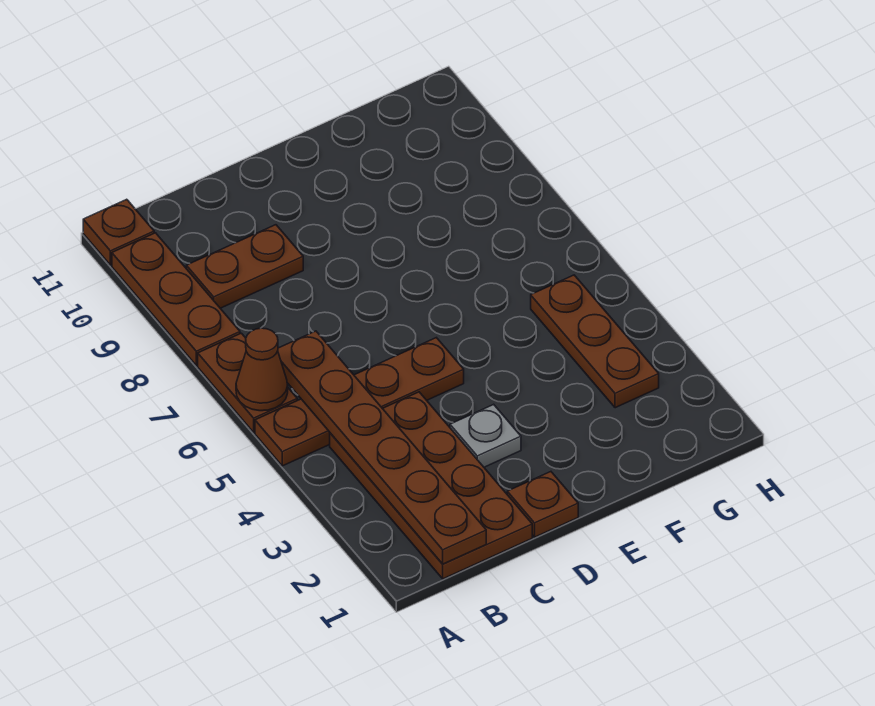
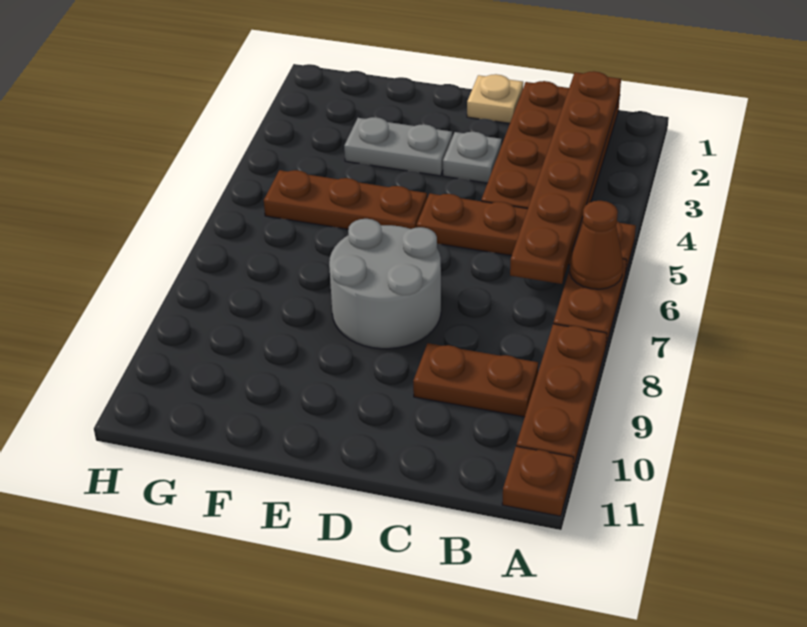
brown plate D1 level 1 -> tan plate D1 level 1
none -> grey round brick D7:E8 level 1
none -> grey plate E3:F3 level 1
brown plate G3:G5 level 1 -> brown plate E5:G5 level 1

